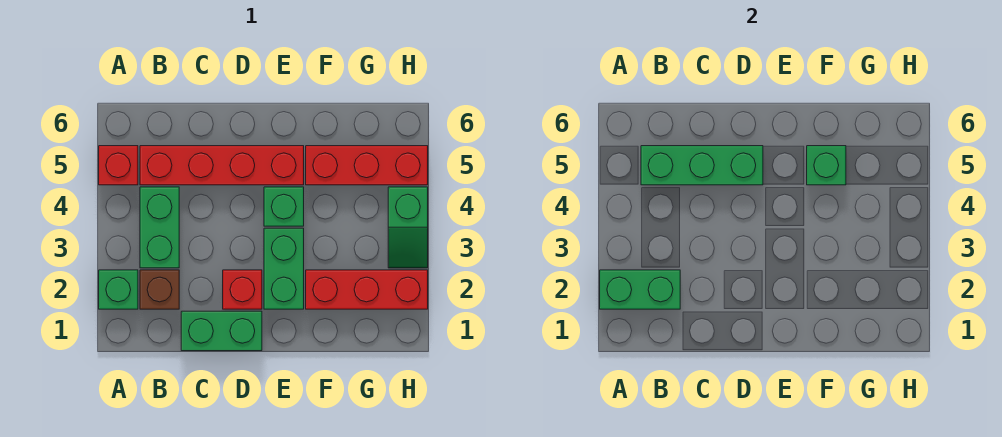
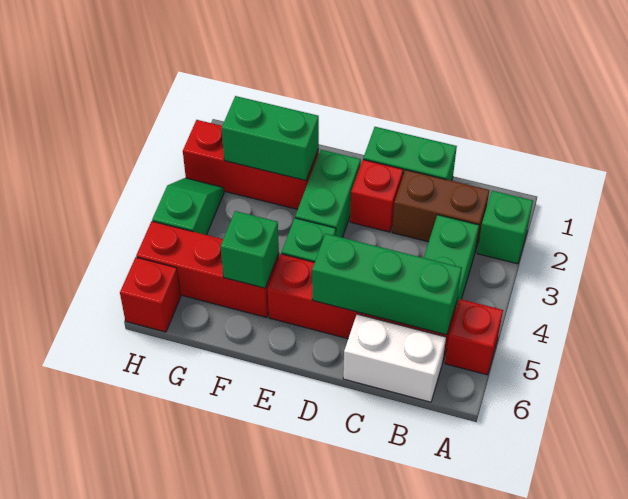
green brick A2:B2 level 2 -> green brick F2:G2 level 2
brown brick B2 level 1 -> brown brick B2:C2 level 1
none -> white brick B6:C6 level 1
none -> red brick H6 level 1

